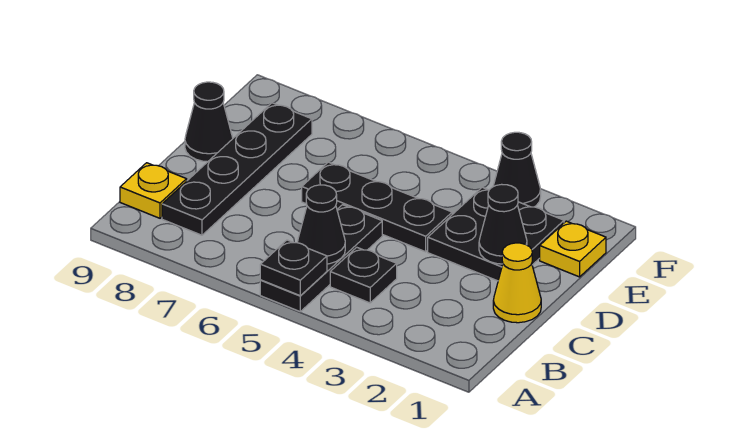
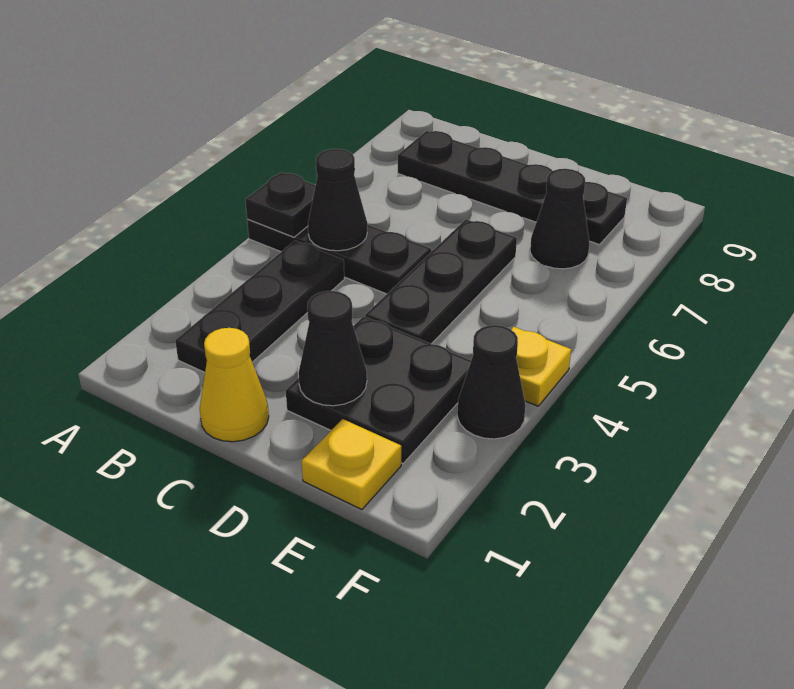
black plate B4 level 1 -> black plate B2:B4 level 1
yellow plate B9 level 1 -> yellow plate F4 level 1
black cone D9 level 1 -> black cone E7 level 1

